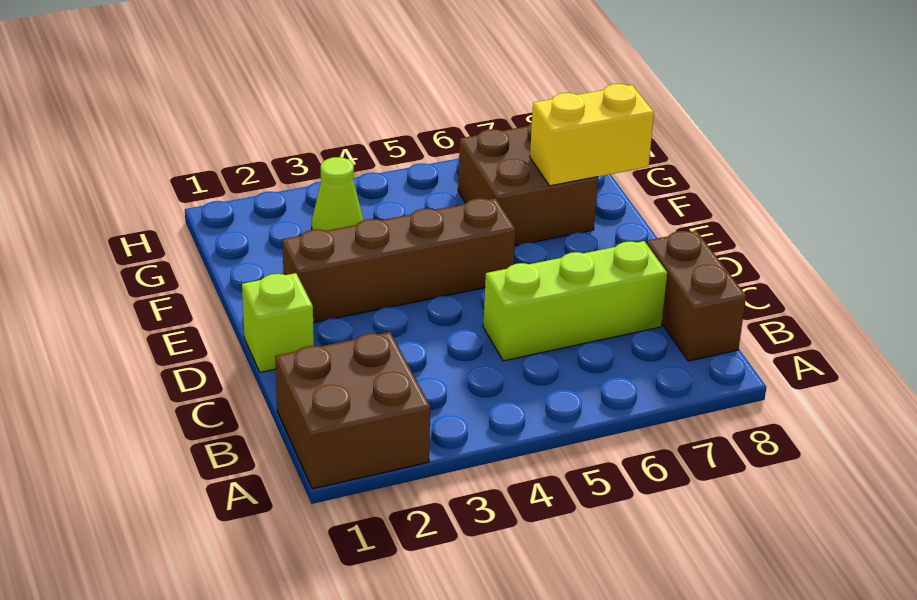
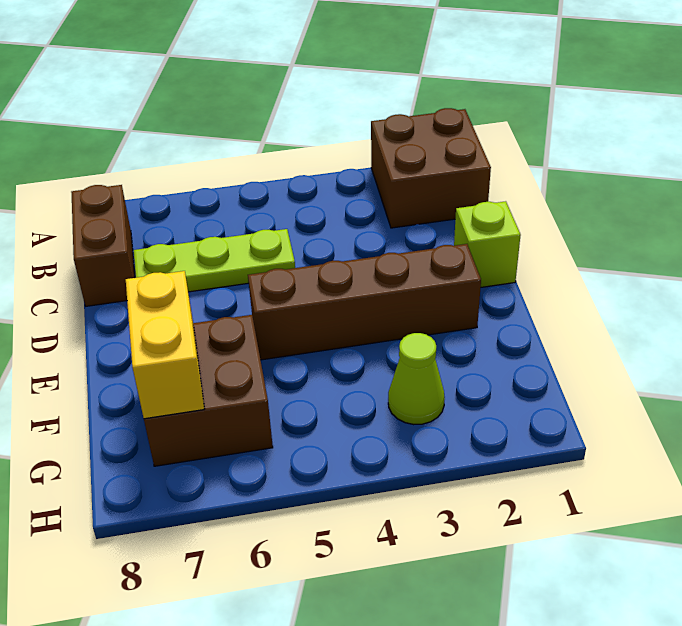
lime brick C5:C7 level 1 -> lime plate C5:C7 level 1
yellow brick F7:F8 level 2 -> yellow brick F7:G7 level 2

